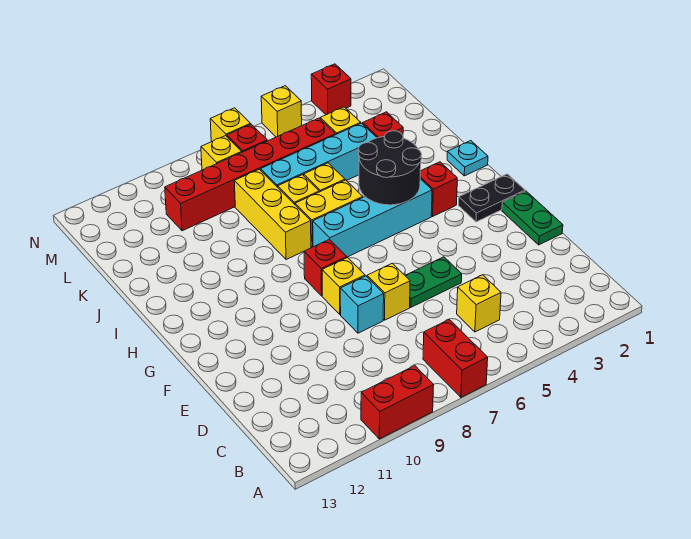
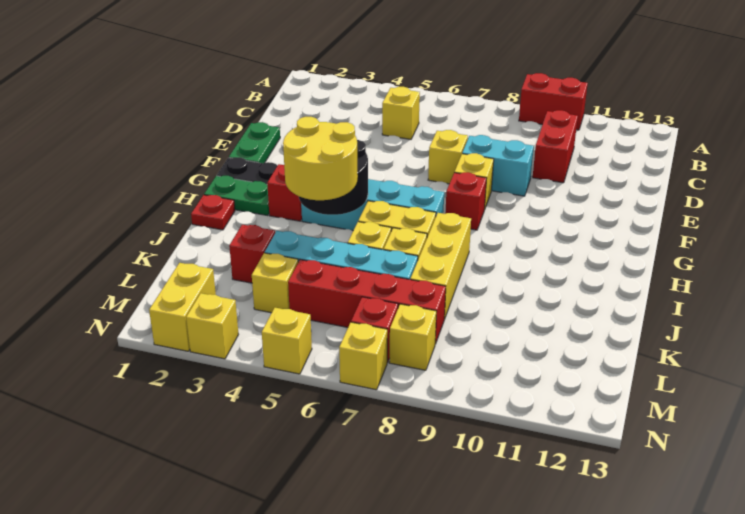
red brick A7:B7 level 1 -> red brick C10:D10 level 1
green plate E5:E6 level 1 -> green plate H1:H2 level 1
cyan brick E8 level 1 -> cyan brick E8:E9 level 1
cyan plate I1 level 1 -> red plate I1 level 1
none -> yellow round brick I4:J5 level 3
red brick L5:L10 level 1 -> red brick L5:L8 level 1
none -> yellow brick M2:N2 level 1
red brick N3 level 1 -> yellow brick N3 level 1

